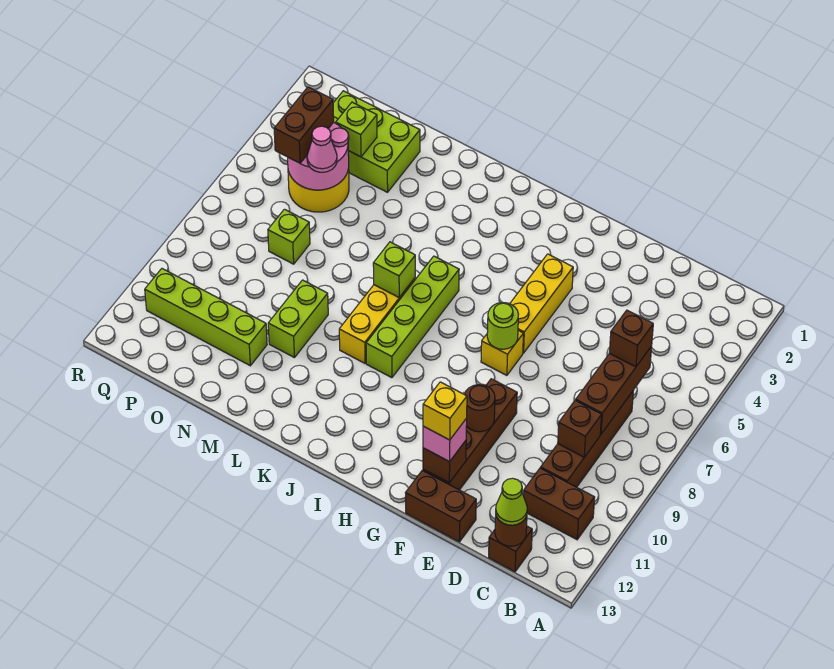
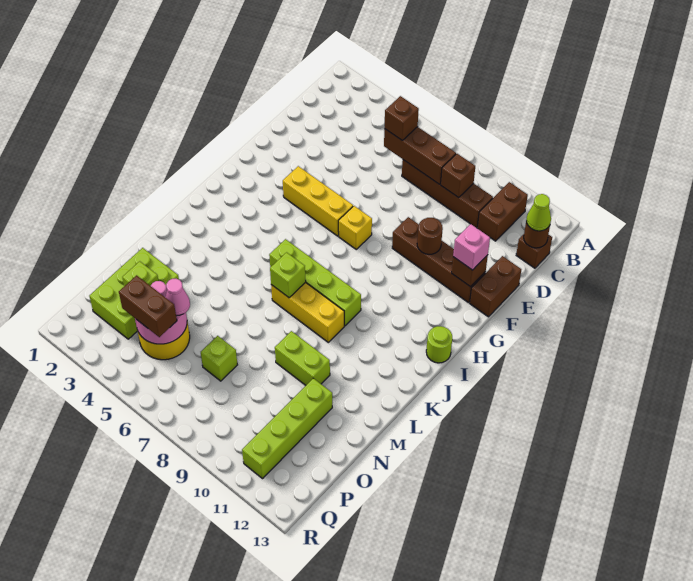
yellow brick F12 level 4 -> none
lime round brick G7 level 2 -> lime round brick I13 level 1

